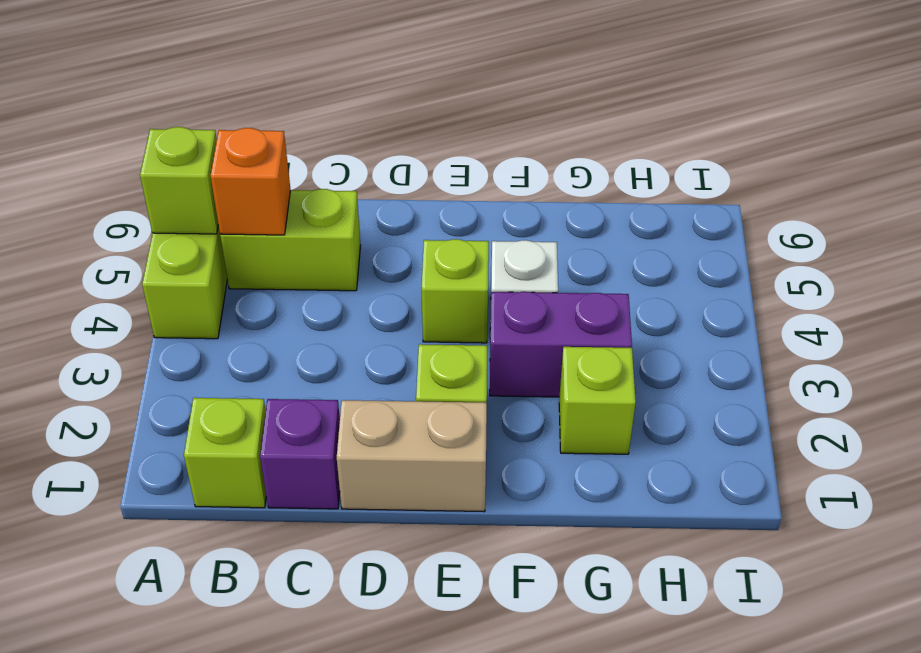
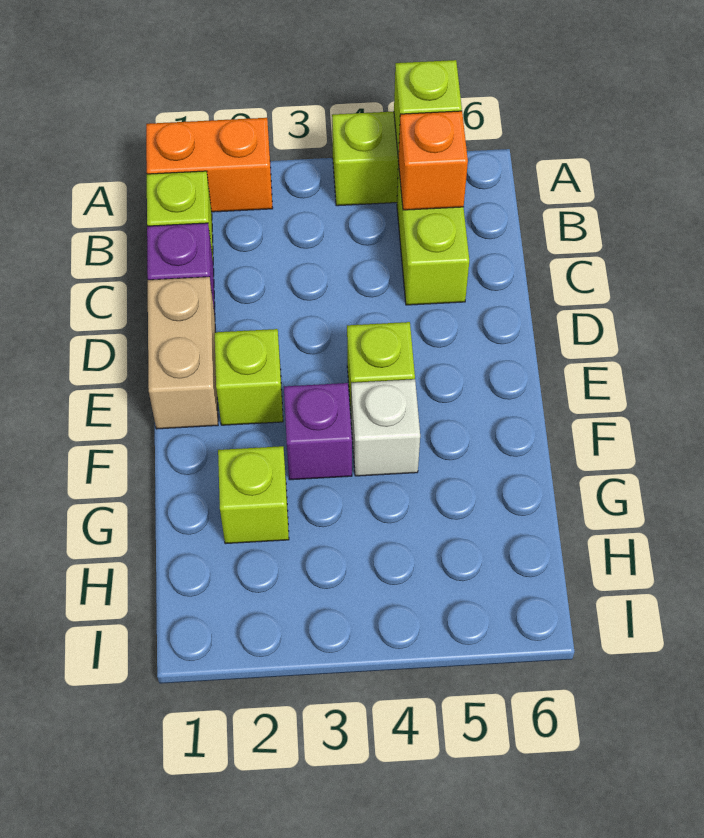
none -> orange brick A1:A2 level 1
purple brick F3:G3 level 1 -> purple brick F3 level 1

